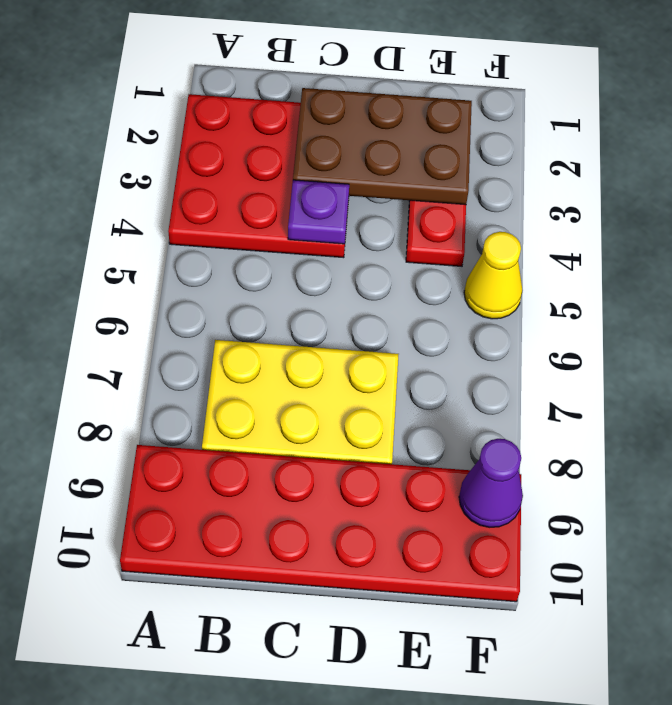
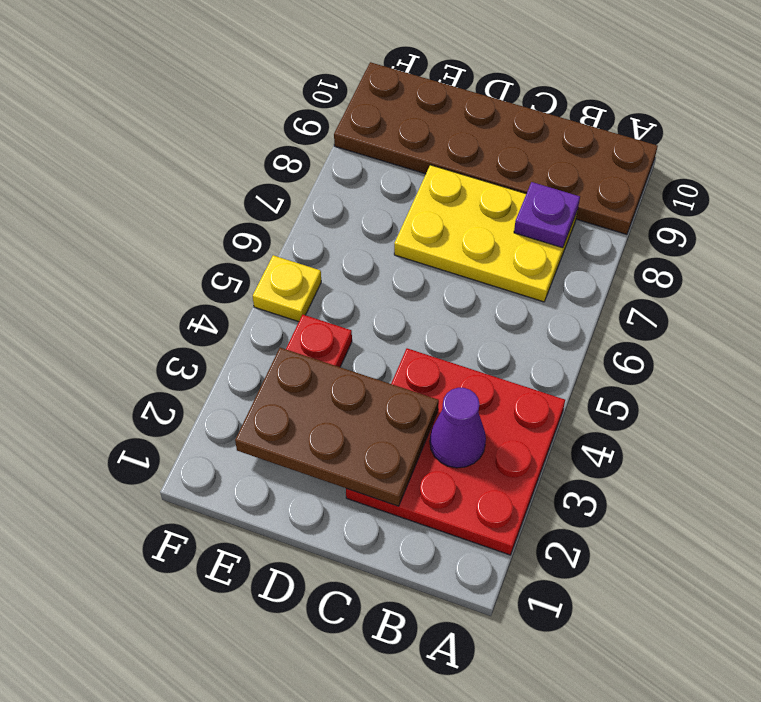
red plate A9:F10 level 1 -> brown plate A9:F10 level 1
purple plate C4 level 2 -> purple plate B8 level 2
yellow cone F5 level 1 -> yellow plate F5 level 1
purple cone F9 level 2 -> purple cone B3 level 2

